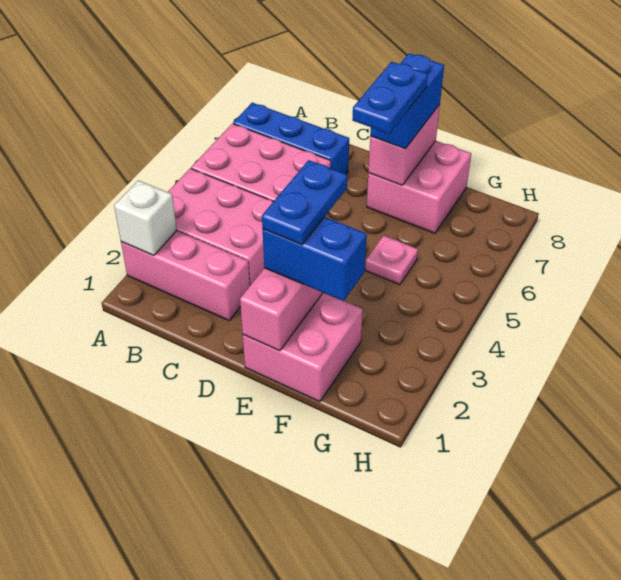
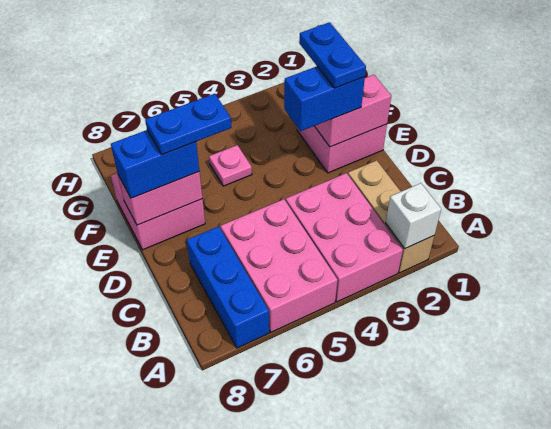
pink brick A2:C2 level 1 -> tan brick A2:C2 level 1
blue brick E2:F2 level 3 -> blue brick E2:E3 level 3
blue plate E2:E3 level 4 -> blue plate E2:F2 level 4

